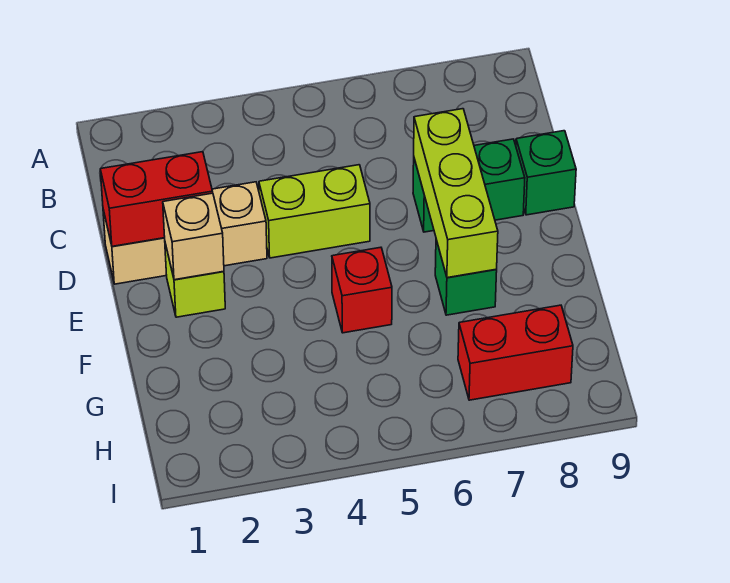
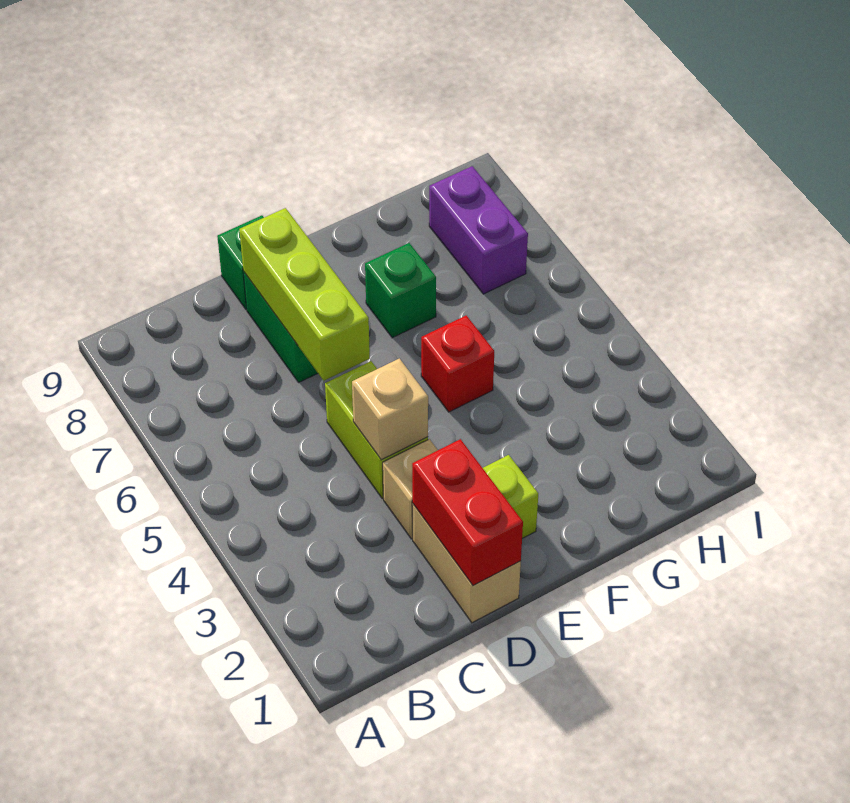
lime brick D7:F7 level 2 -> lime brick D6:D8 level 2
tan brick E2 level 2 -> tan brick D4 level 2
red brick H7:H8 level 1 -> purple brick H7:H8 level 1

